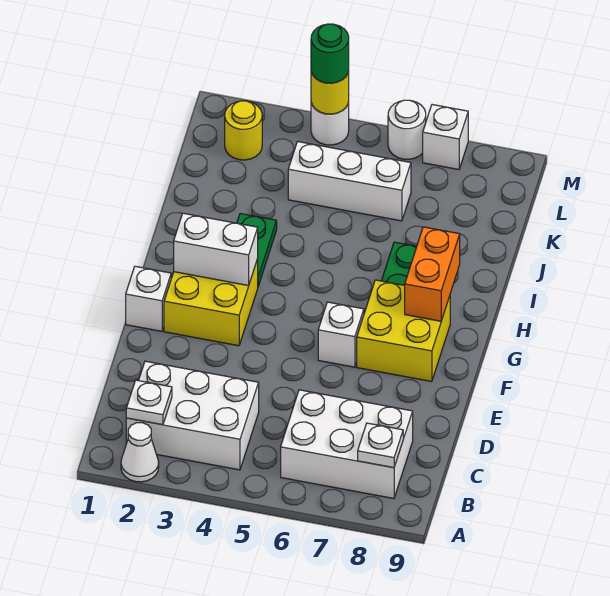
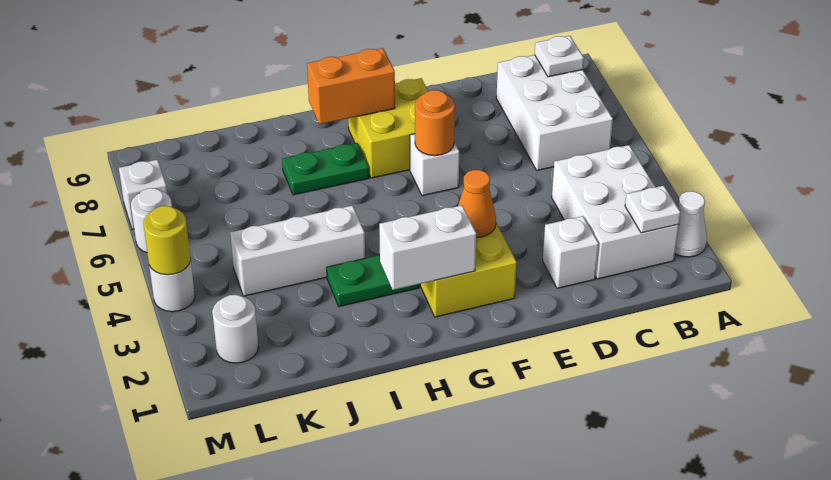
white brick F1 level 1 -> white brick D2 level 1
none -> orange cone F3 level 2
none -> orange round brick F6 level 2
white brick G2:G3 level 2 -> white brick G2:H2 level 2
white brick K4:K6 level 1 -> white brick I4:K4 level 1
yellow round brick L2 level 1 -> white round brick L2 level 1
green round brick M4 level 3 -> none

